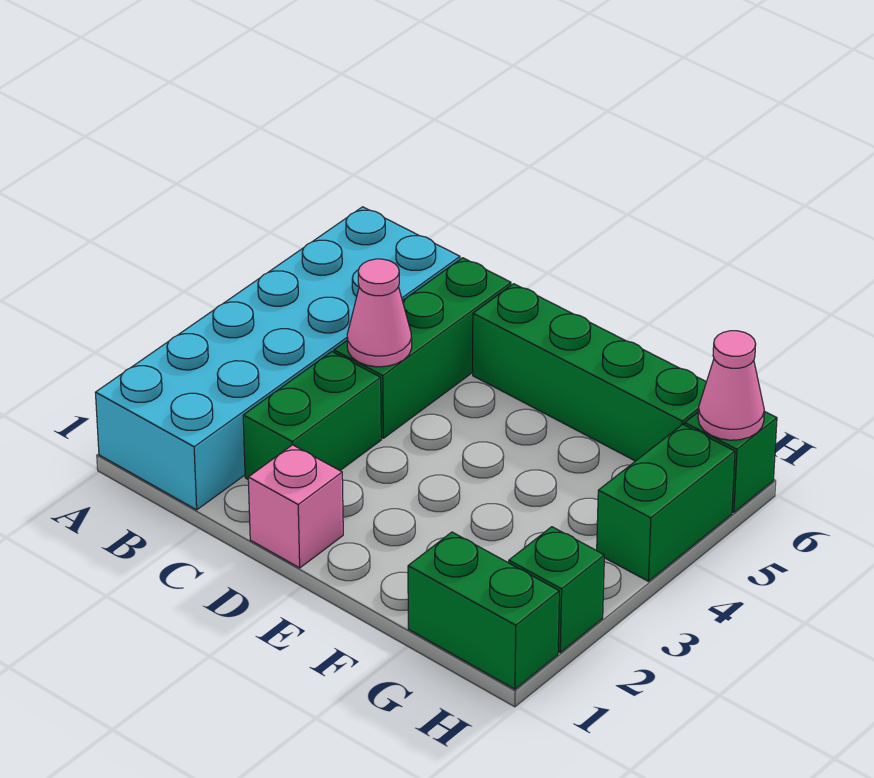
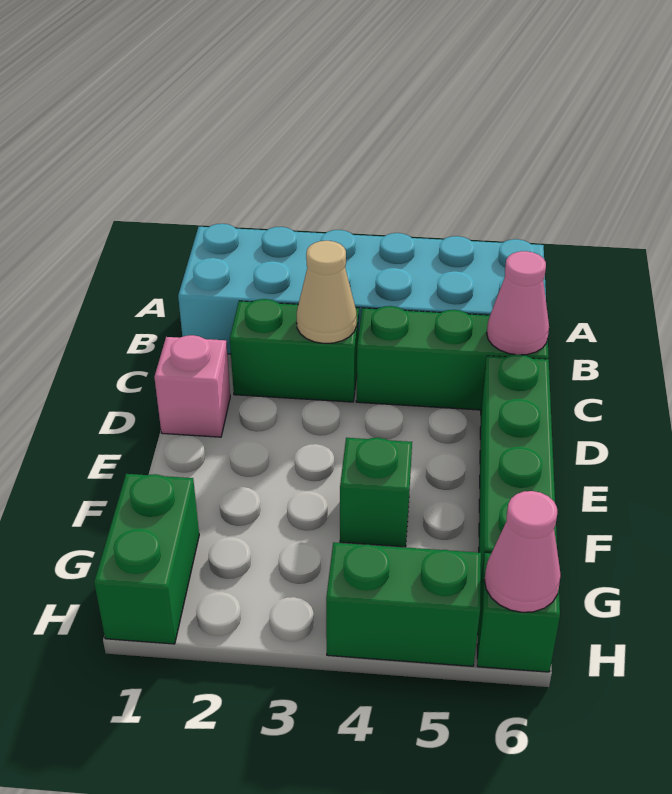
none -> tan cone C3 level 2
pink cone C4 level 2 -> pink cone C6 level 2
green brick H2 level 1 -> green brick F4 level 1

